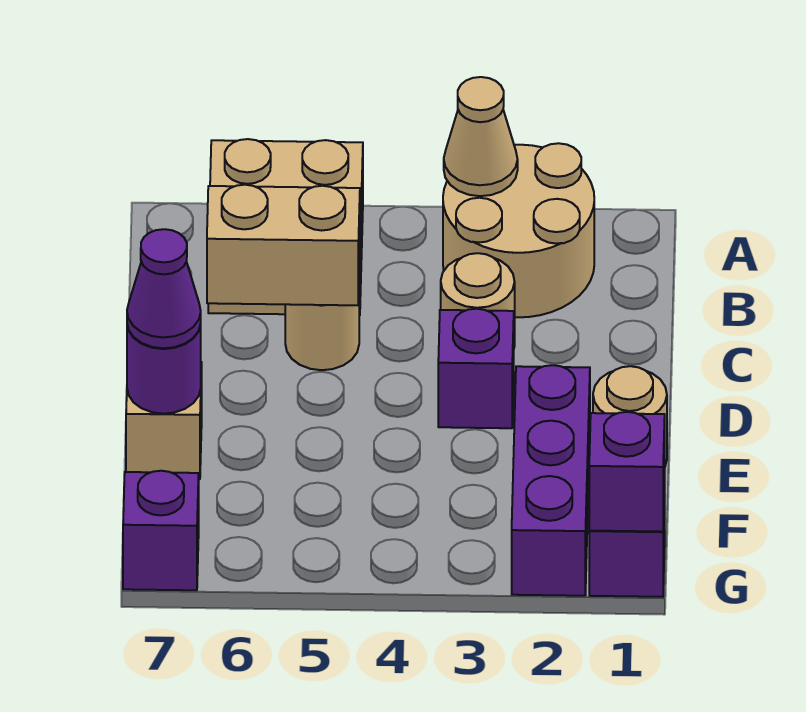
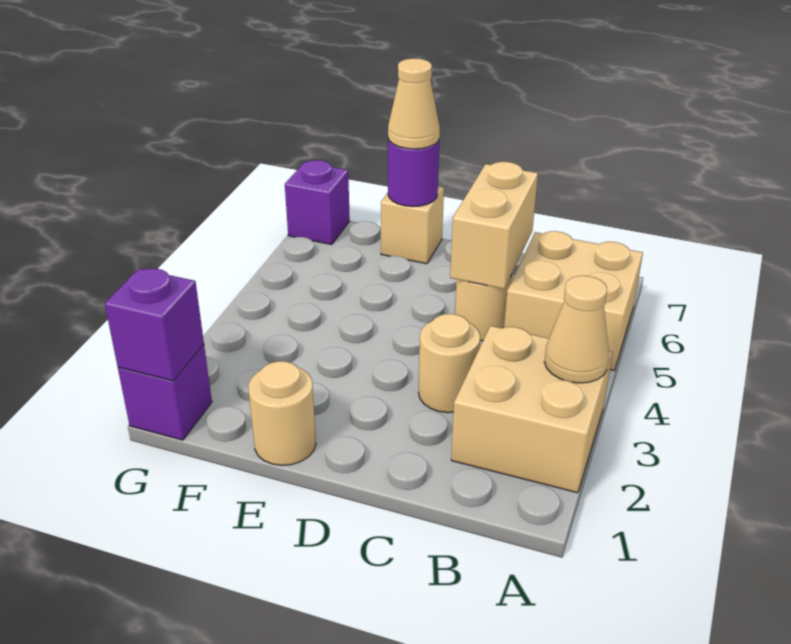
tan round brick A2:B3 level 1 -> tan brick A2:B3 level 1
purple brick D3 level 1 -> none
purple brick E2:G2 level 1 -> none
purple cone E7 level 3 -> tan cone E7 level 3

